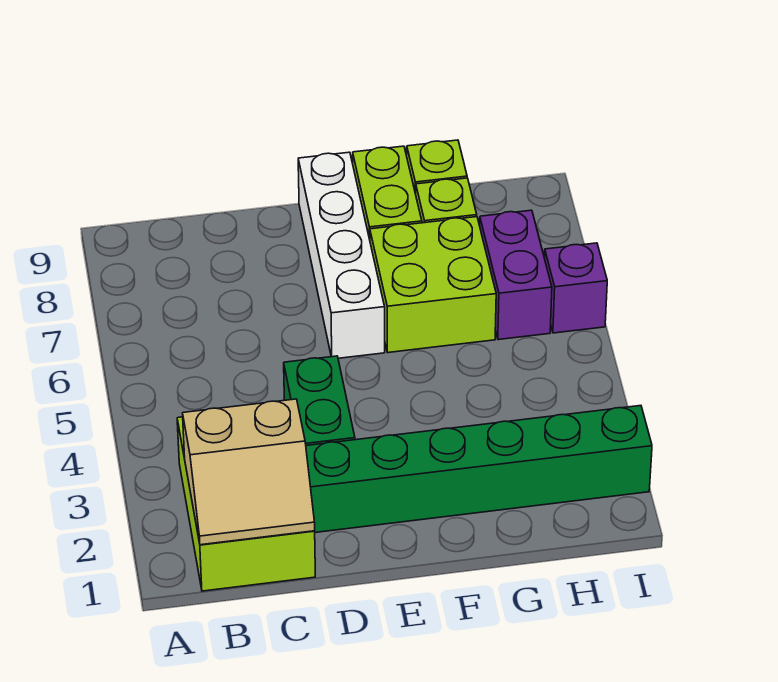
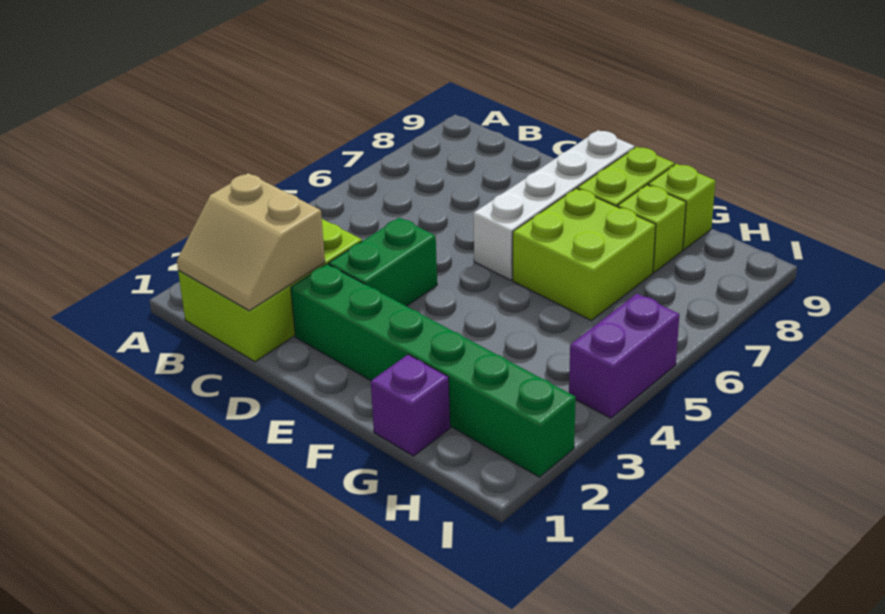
purple brick H6:H7 level 1 -> purple brick I4:I5 level 1
purple brick I6 level 1 -> purple brick G1 level 1

